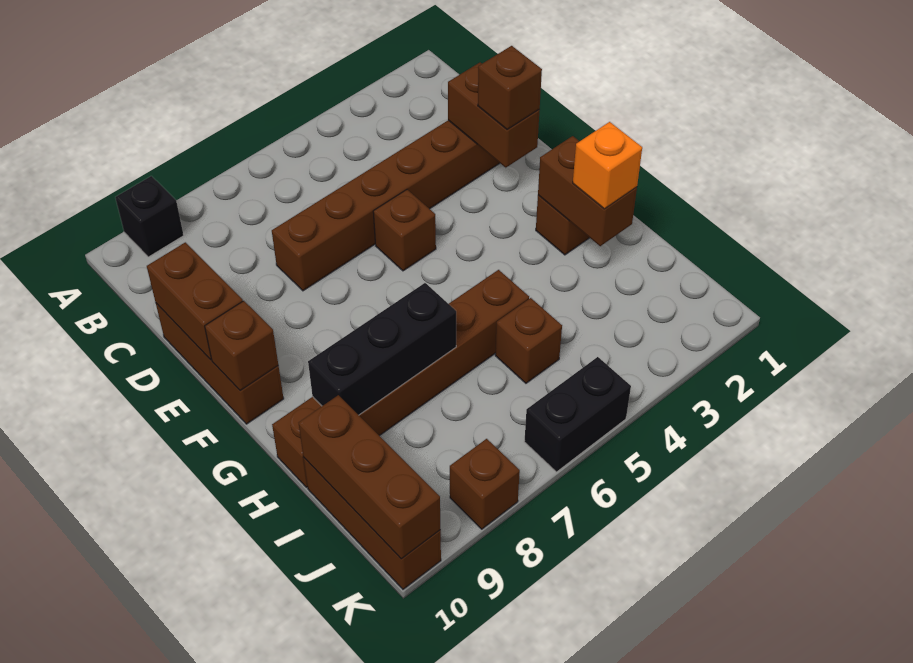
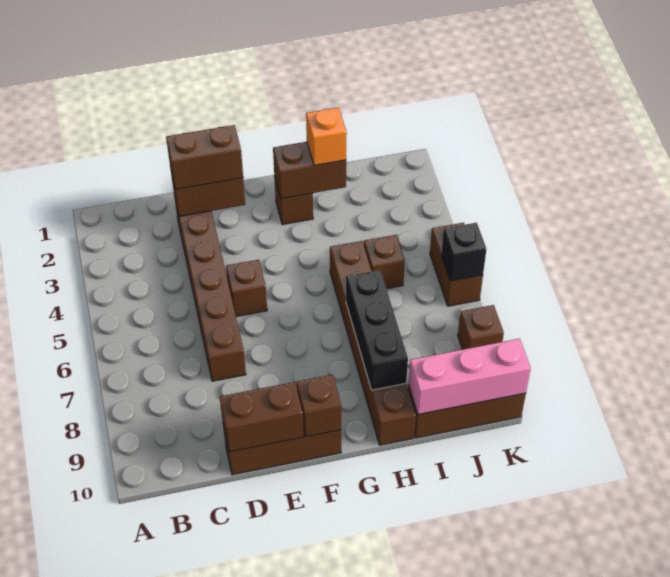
black brick A9 level 1 -> black brick K6 level 2
brown brick E2 level 3 -> brown brick D2:E2 level 3
brown brick I10:K10 level 2 -> pink brick I10:K10 level 2
black brick K5:K6 level 1 -> brown brick K5:K6 level 1

